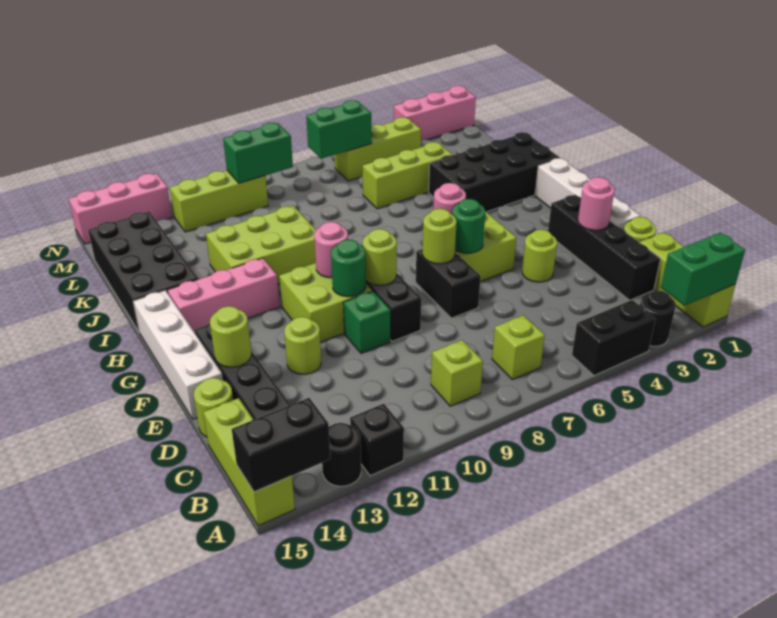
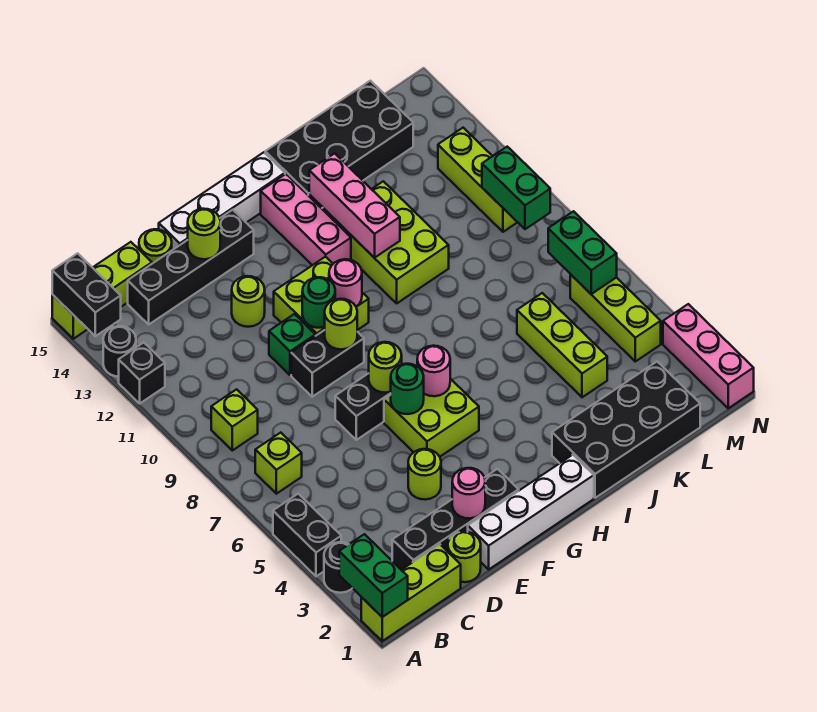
black brick I1:J4 level 1 -> black brick I1:L2 level 1
pink brick N13:N15 level 1 -> pink brick I11:I13 level 2

